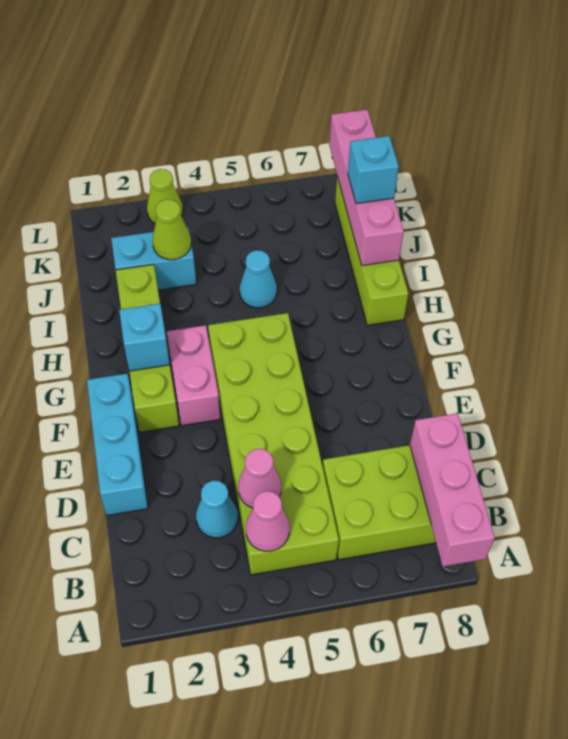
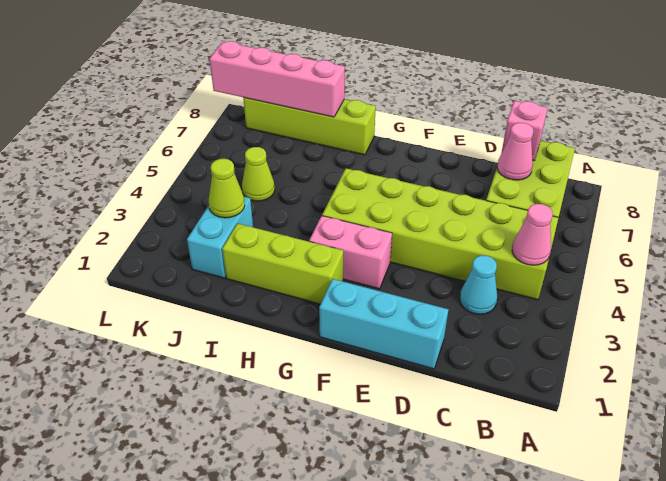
pink brick A8:C8 level 2 -> pink brick C8 level 2
pink cone C4 level 2 -> pink cone C7 level 2
lime brick F2:I2 level 1 -> lime brick G2:I2 level 1
cyan brick G2 level 2 -> none
cyan cone I5 level 1 -> none
cyan brick J8 level 3 -> none
lime cone L3 level 1 -> lime cone J5 level 1

